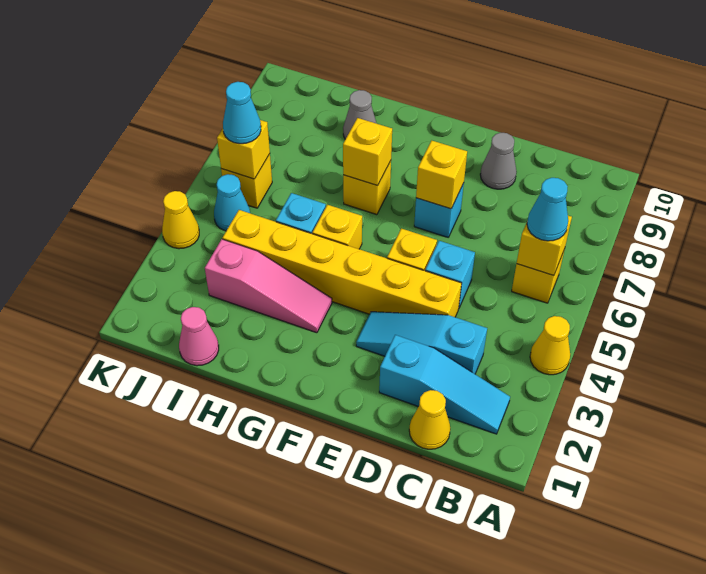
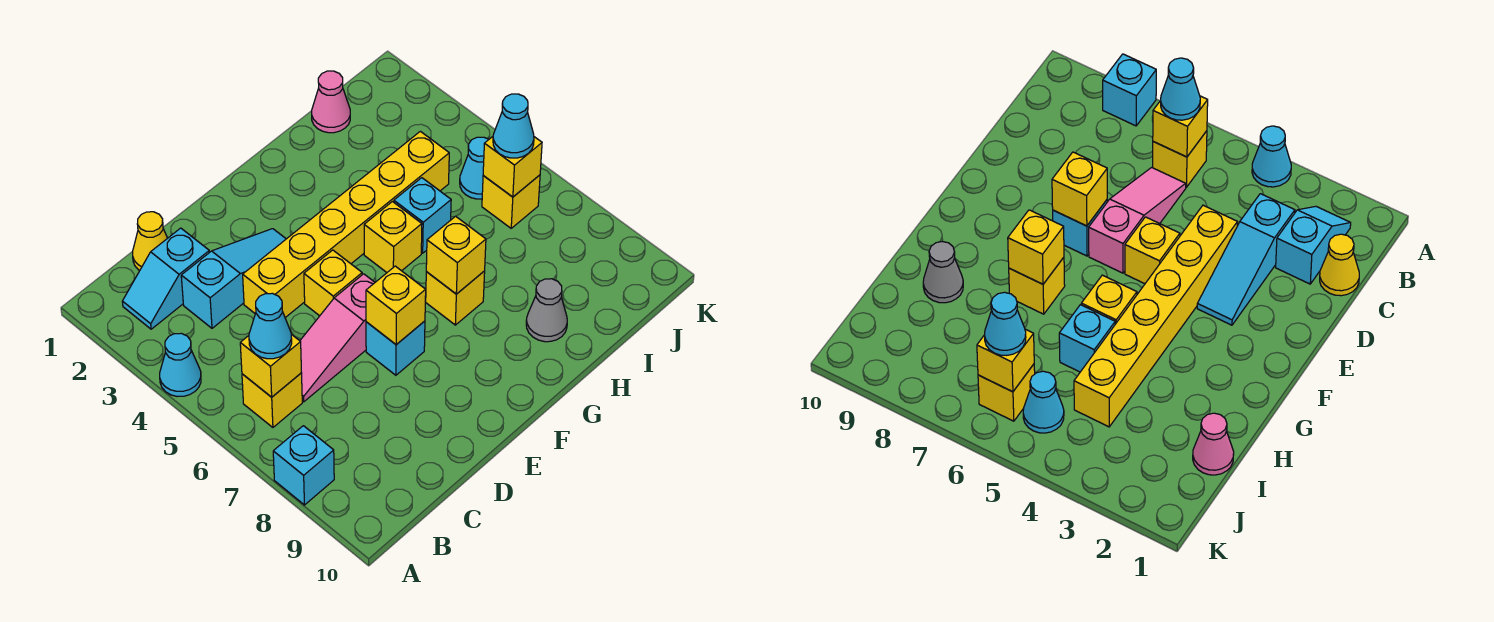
yellow cone A4 level 1 -> cyan cone A4 level 1
cyan slope B2:D2 level 1 top D -> cyan slope B2:C2 level 1 top C
cyan brick D5 level 1 -> cyan brick A8 level 1
grey cone D9 level 1 -> none
pink slope G3:I3 level 1 top I -> pink slope C6:E6 level 1 top E
yellow cone K4 level 1 -> none

